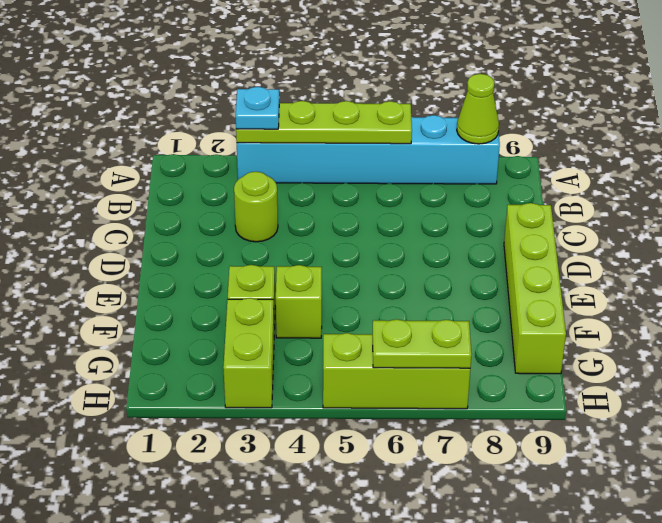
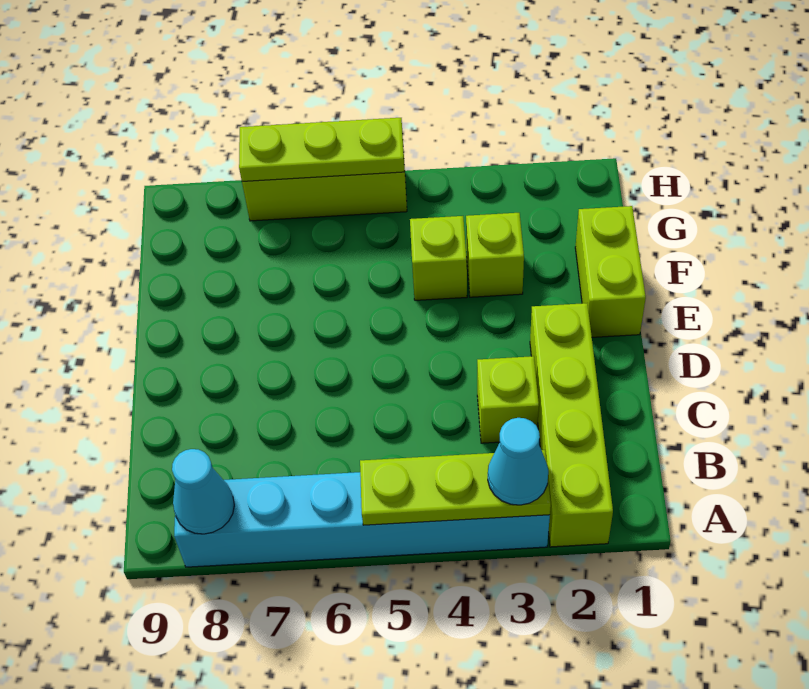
lime plate A3:A6 level 2 -> lime plate A3:A5 level 2
cyan plate A3 level 3 -> cyan cone A3 level 3
lime cone A8 level 2 -> cyan cone A8 level 2
lime round brick C3 level 1 -> lime brick C3 level 1
lime brick D9:G9 level 1 -> lime brick A2:D2 level 1
lime brick G3:H3 level 1 -> lime brick E1:F1 level 1
lime plate H6:H7 level 2 -> lime plate H5:H7 level 2

